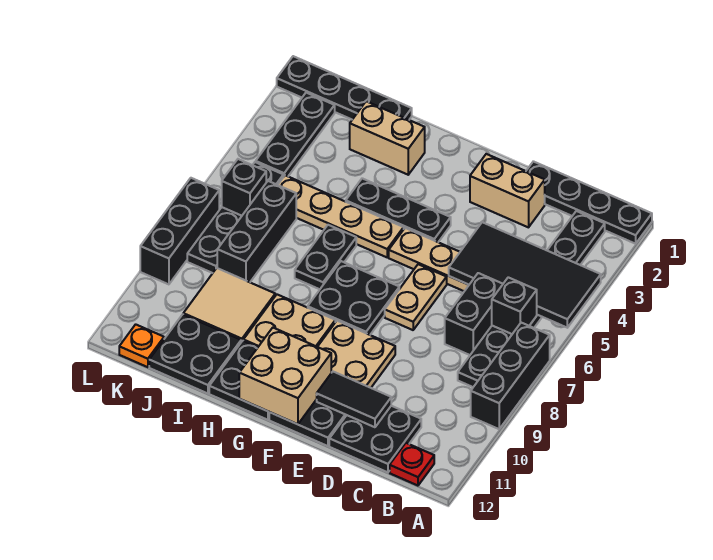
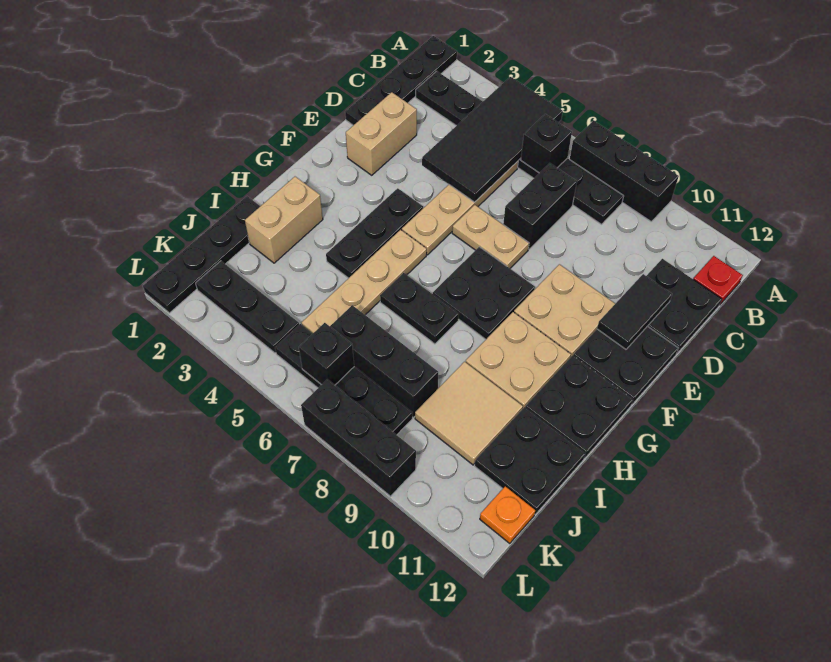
black brick C6:C7 level 1 -> black brick C7:D7 level 1
tan brick F11:G12 level 2 -> none

